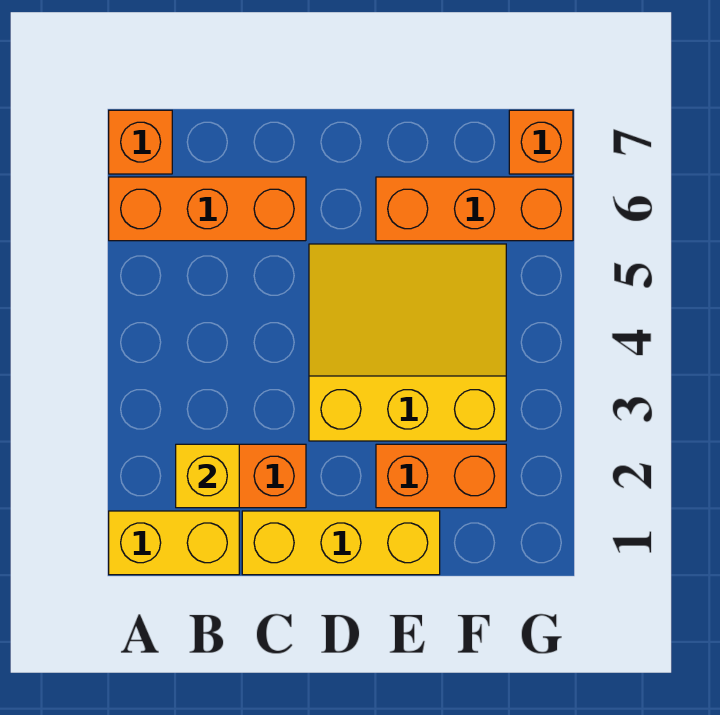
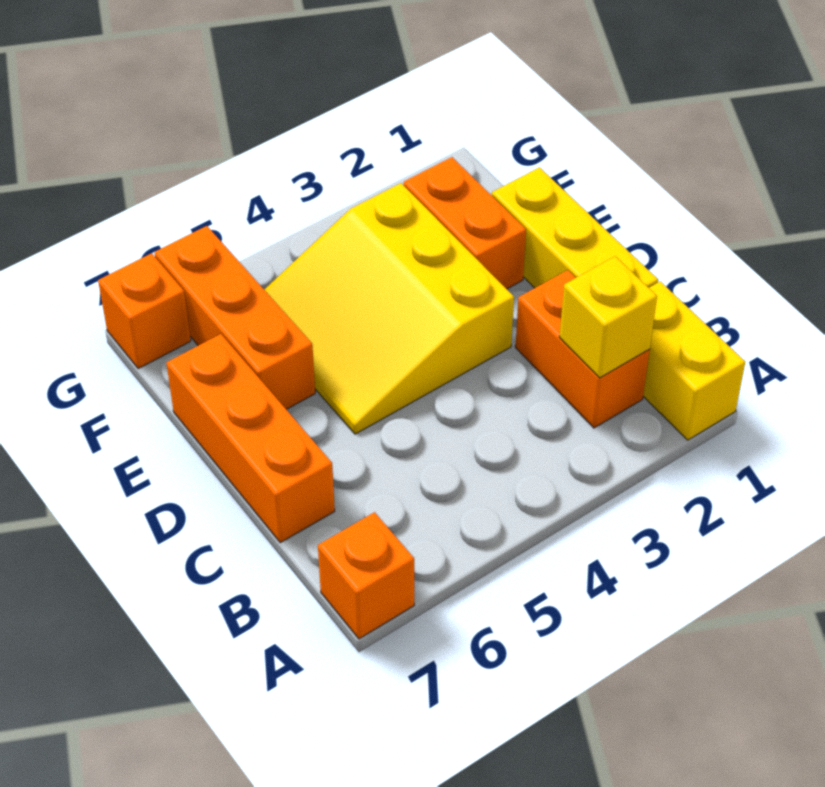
orange brick A6:C6 level 1 -> orange brick C7:E7 level 1

